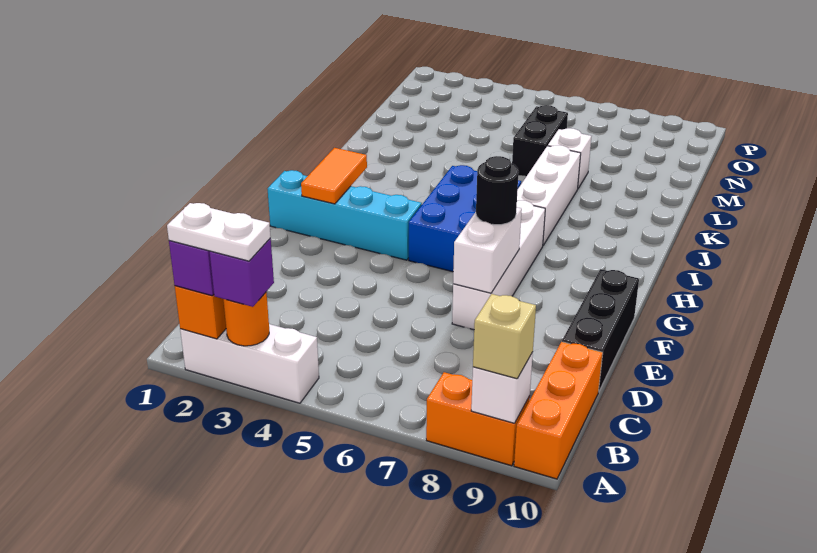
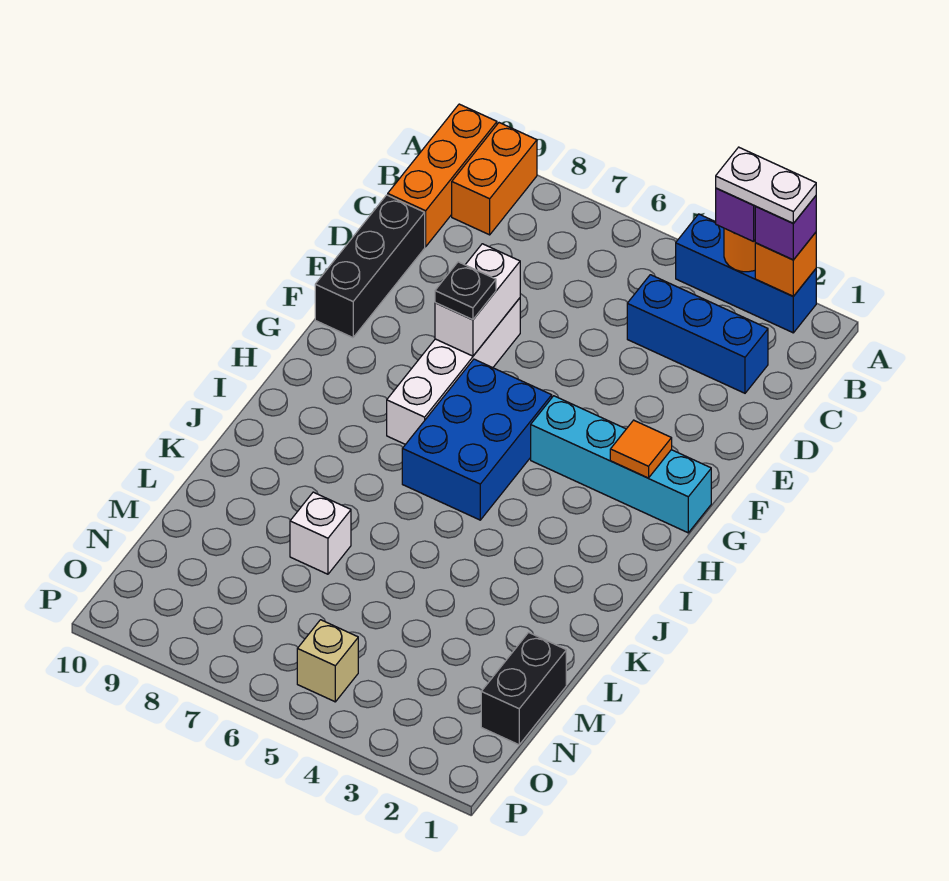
white brick A2:A4 level 1 -> blue brick A2:A4 level 1
orange brick A8:A9 level 1 -> orange brick A9:B9 level 1
white brick A9 level 2 -> none
tan brick A9 level 3 -> tan brick O5 level 1
none -> blue brick C2:C4 level 1
black round brick F7 level 3 -> black plate F7 level 3
orange tile G2:H2 level 2 -> orange tile G2 level 2
white brick I7:K7 level 1 -> none
black brick L6:M6 level 1 -> black brick M1:N1 level 1

